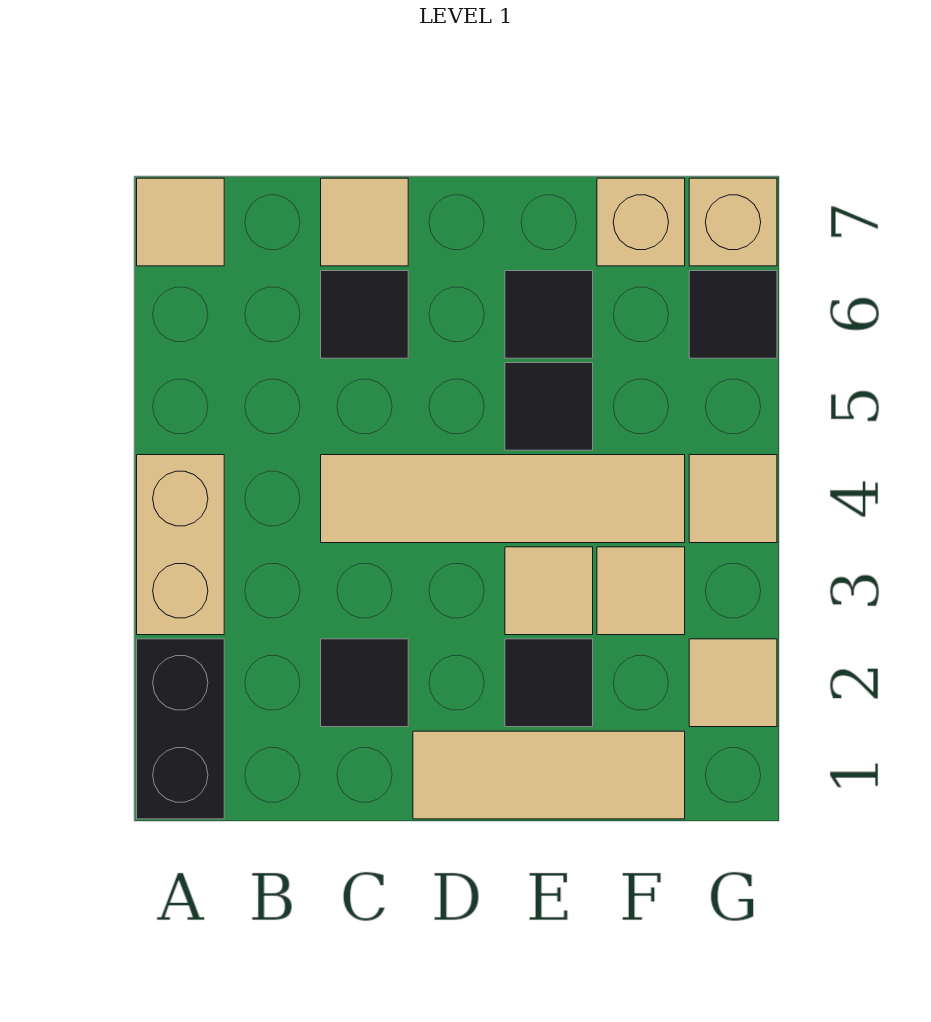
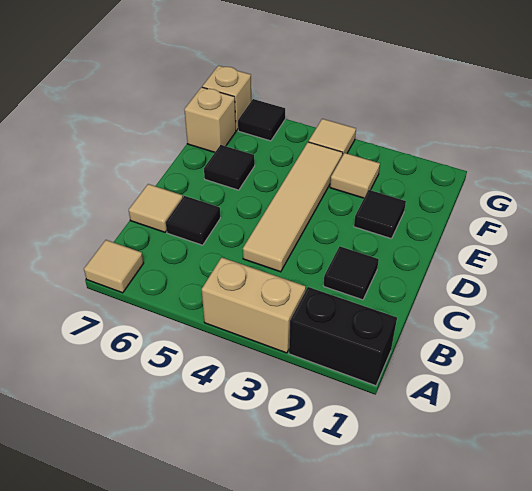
tan tile D1:F1 level 1 -> none
tan tile E3 level 1 -> none
black tile E5 level 1 -> none
tan tile G2 level 1 -> none

